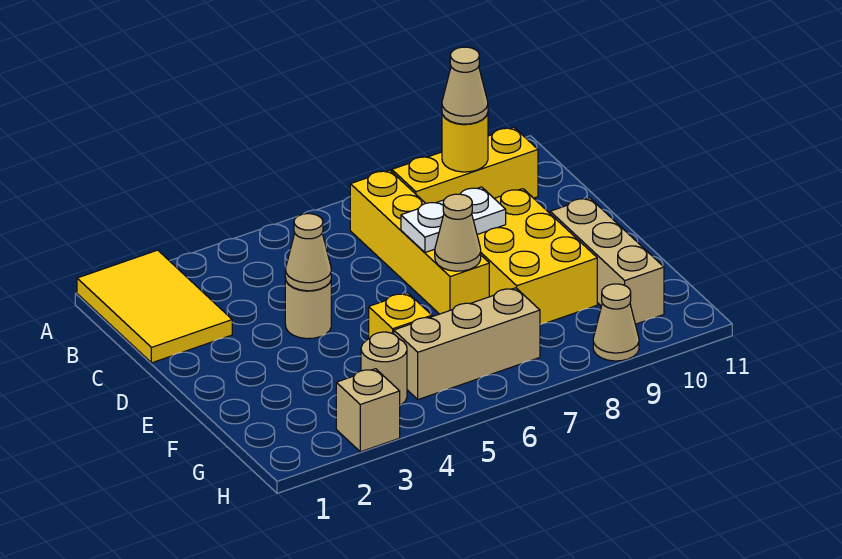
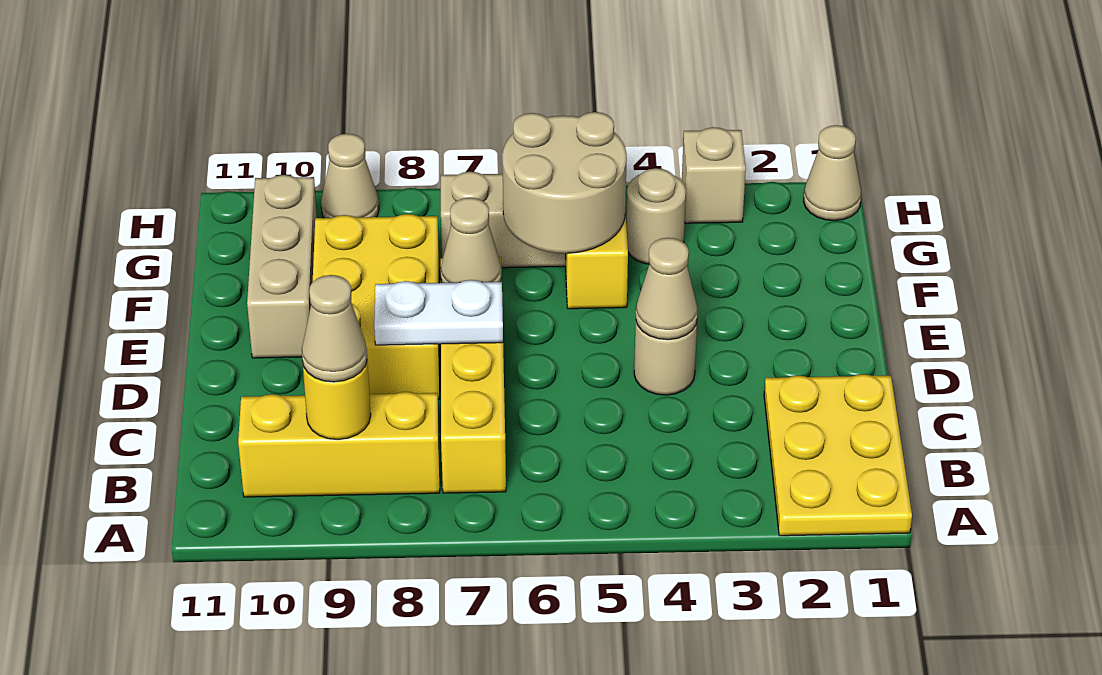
yellow tile A1:C2 level 1 -> yellow plate A1:C2 level 1
none -> tan round brick F5:G6 level 2
none -> tan cone H1 level 1

